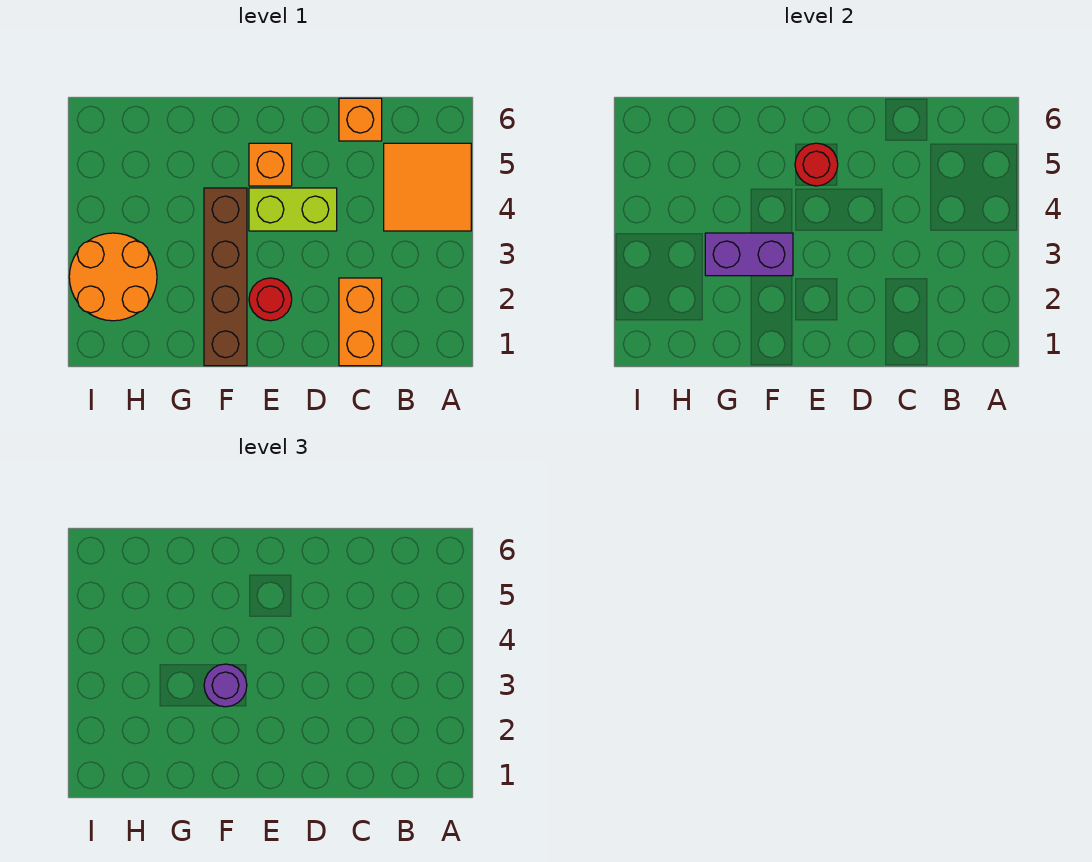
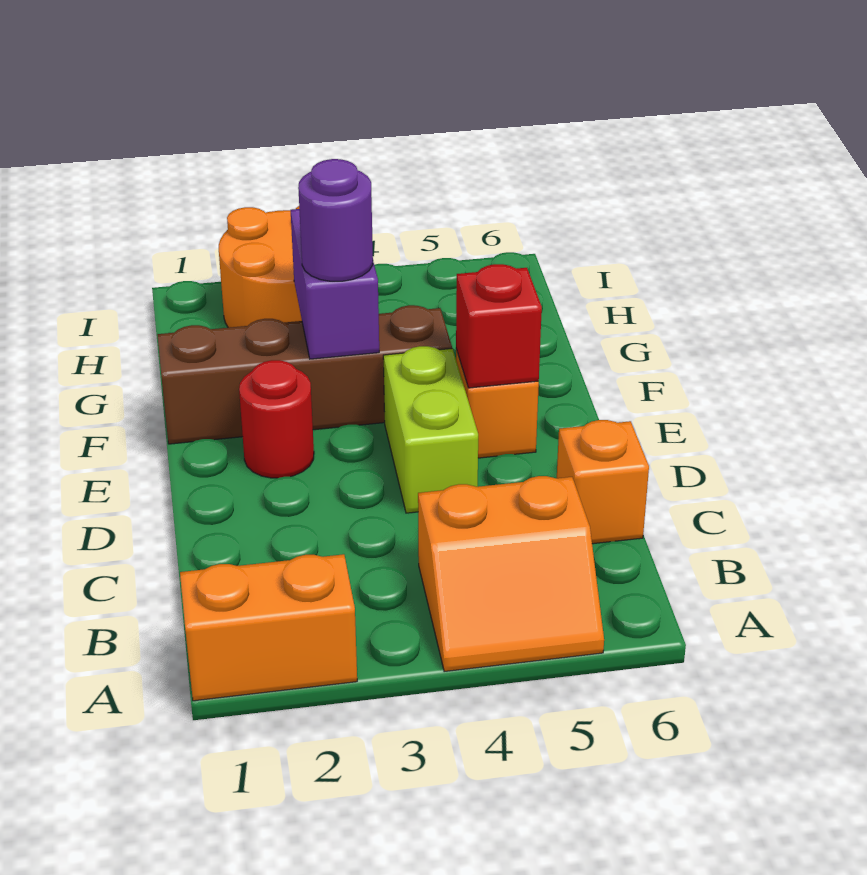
orange tile A4:B5 level 1 -> orange slope A4:B5 level 1 top B
orange brick C1:C2 level 1 -> orange brick A1:A2 level 1
red round brick E5 level 2 -> red brick E5 level 2

